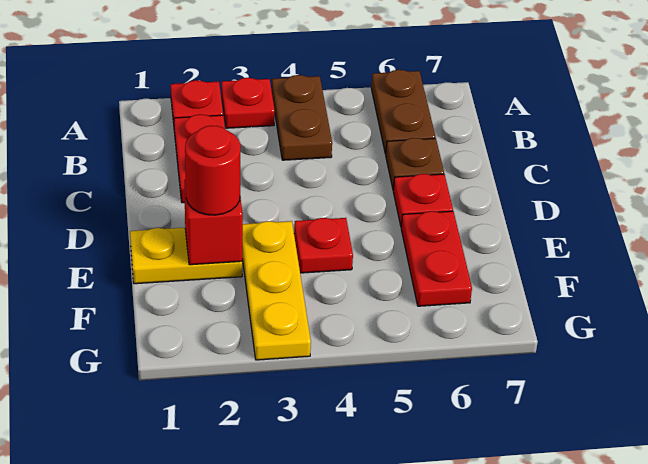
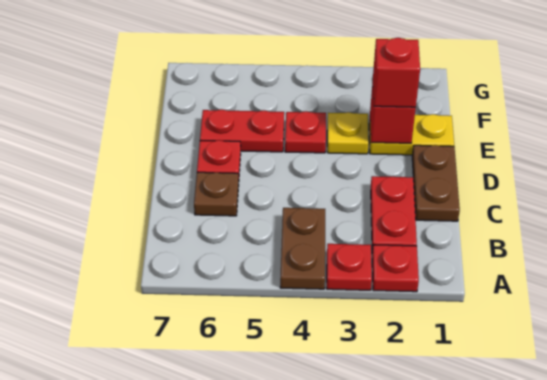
brown plate A6:B6 level 1 -> brown plate C1:D1 level 1
red round brick E2 level 3 -> red brick E2 level 3
yellow plate E3:G3 level 1 -> yellow plate E3 level 1
red plate E6:F6 level 1 -> red plate E5:E6 level 1

